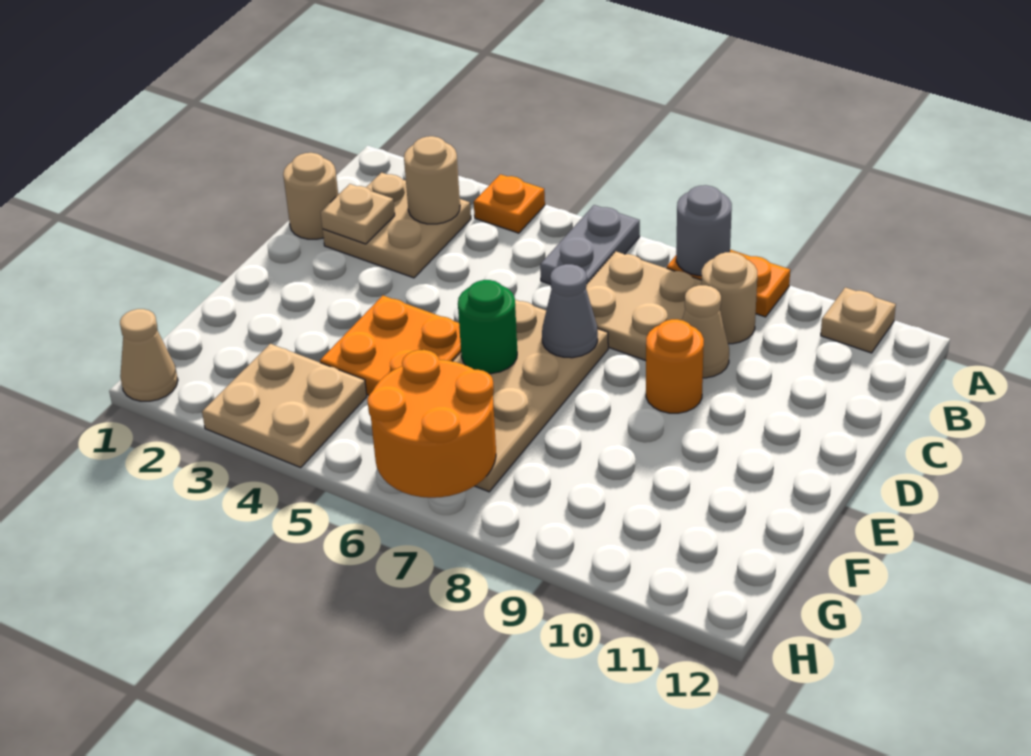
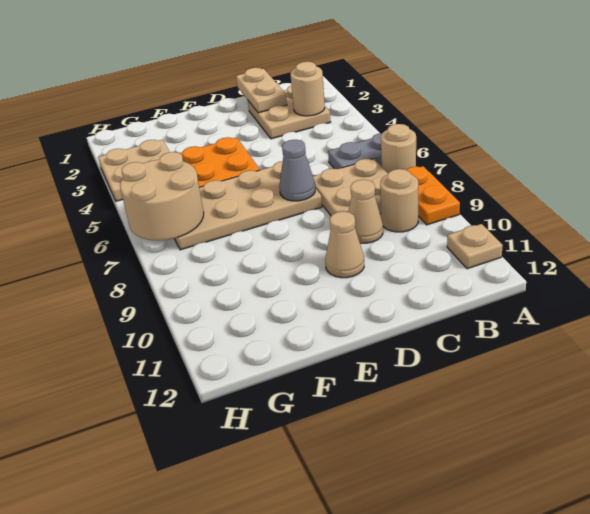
orange plate A4 level 1 -> none
grey round brick A8 level 2 -> none
tan round brick C1 level 1 -> tan round brick A7 level 1
tan plate C2 level 2 -> tan plate C1:C2 level 2
orange round brick D9 level 1 -> none
green round brick E6 level 2 -> none
orange round brick G6:H7 level 2 -> tan round brick G6:H7 level 2
tan cone H1 level 1 -> tan cone D10 level 1

